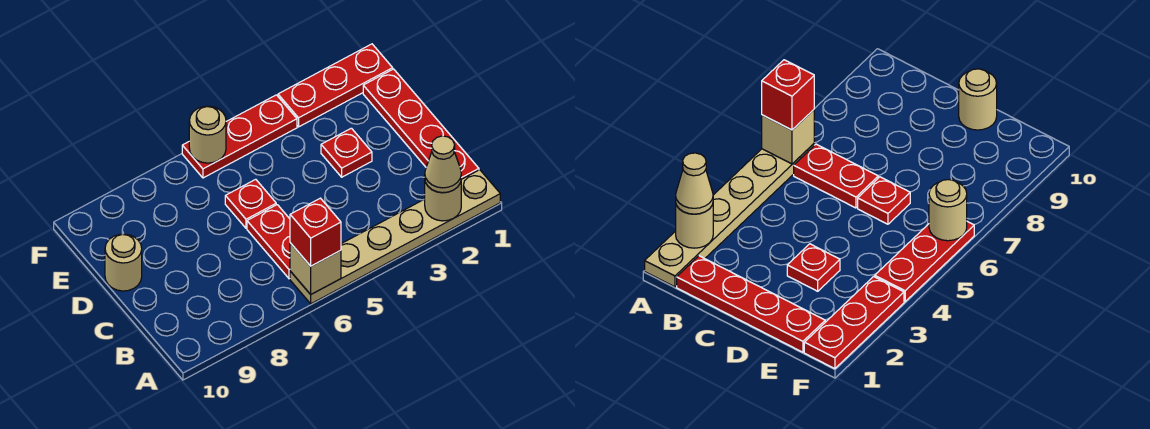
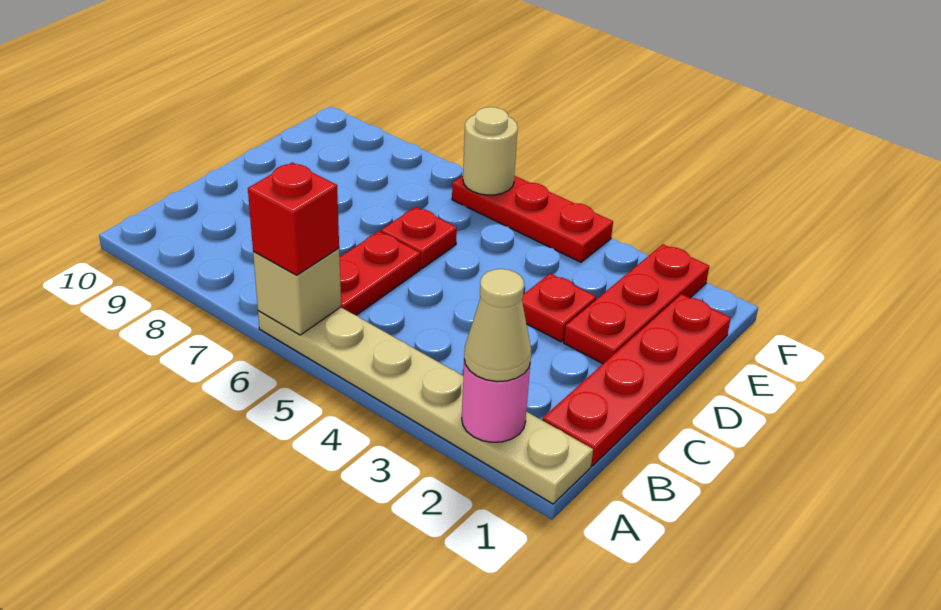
tan round brick A2 level 2 -> pink round brick A2 level 2
tan round brick D10 level 1 -> none
red plate F1:F3 level 1 -> red plate D2:F2 level 1

